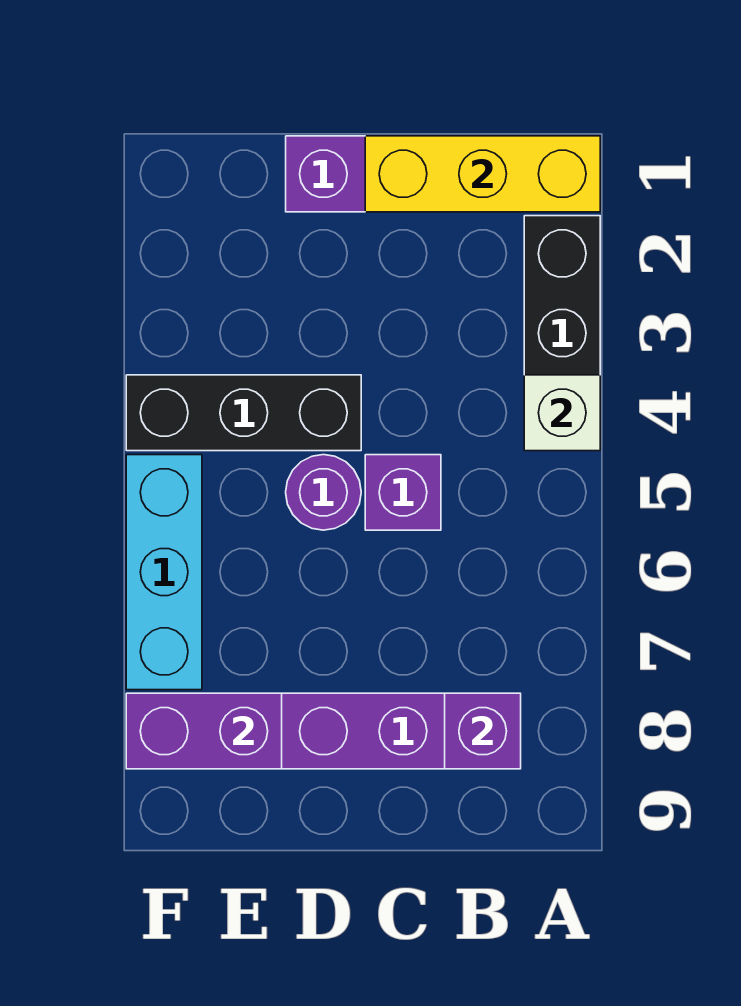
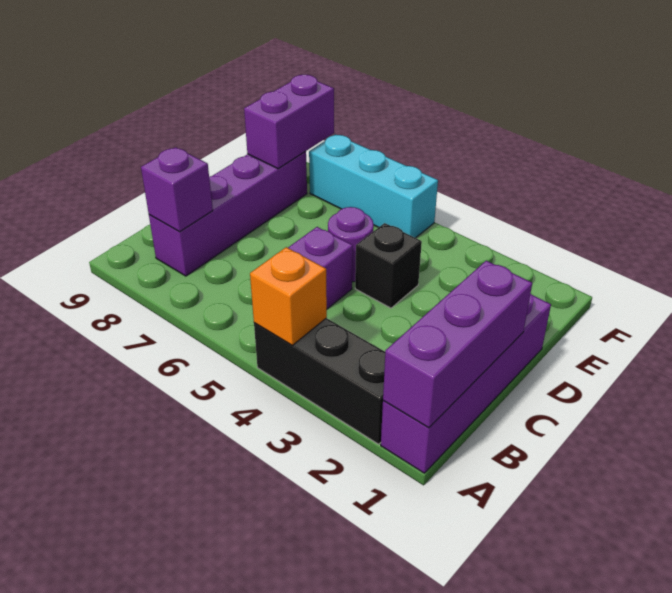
yellow brick A1:C1 level 2 -> purple brick A1:C1 level 2
white brick A4 level 2 -> orange brick A4 level 2
black brick D4:F4 level 1 -> black brick D4 level 1

